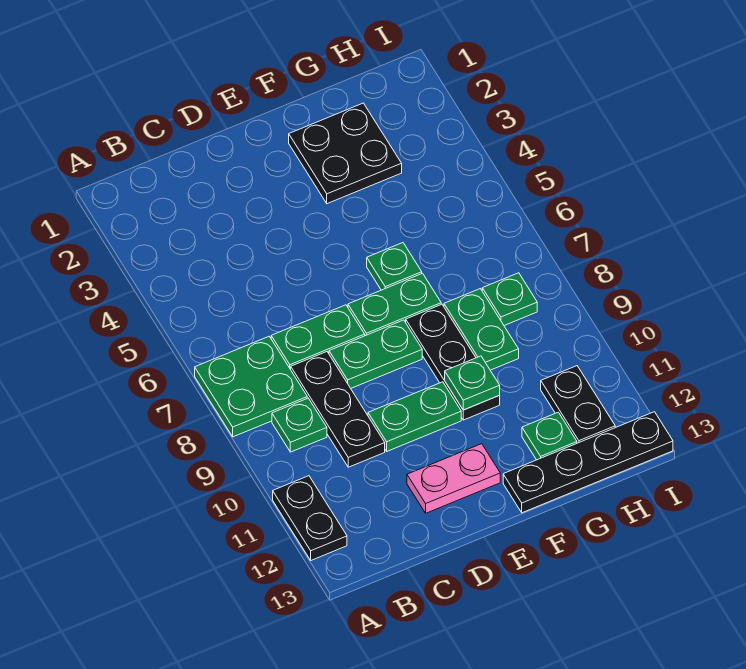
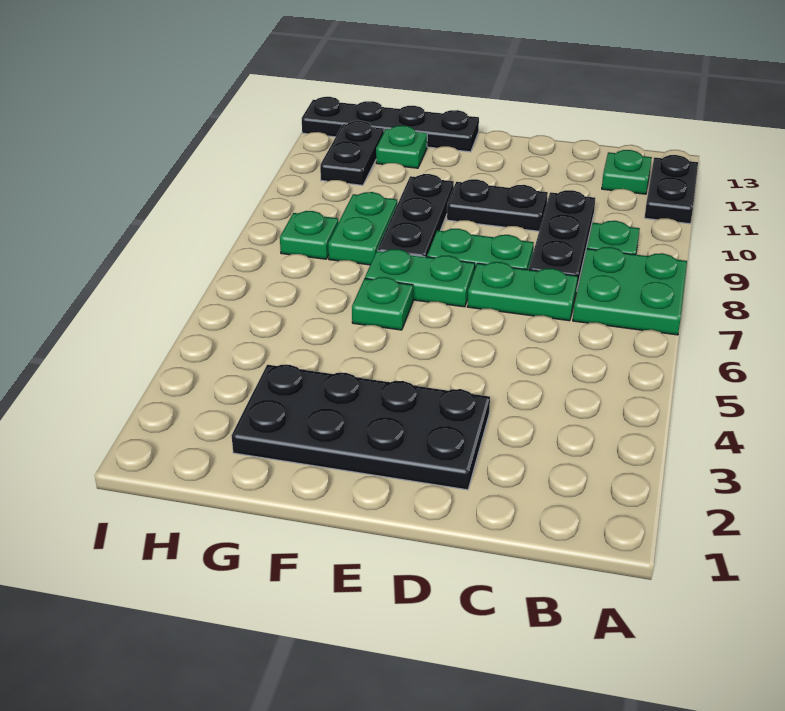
green plate D10:E10 level 1 -> black plate D10:E10 level 1
pink plate D12:E12 level 1 -> none
black plate F2:G3 level 1 -> black plate D2:G3 level 1
green plate F10 level 2 -> green plate B12 level 1

